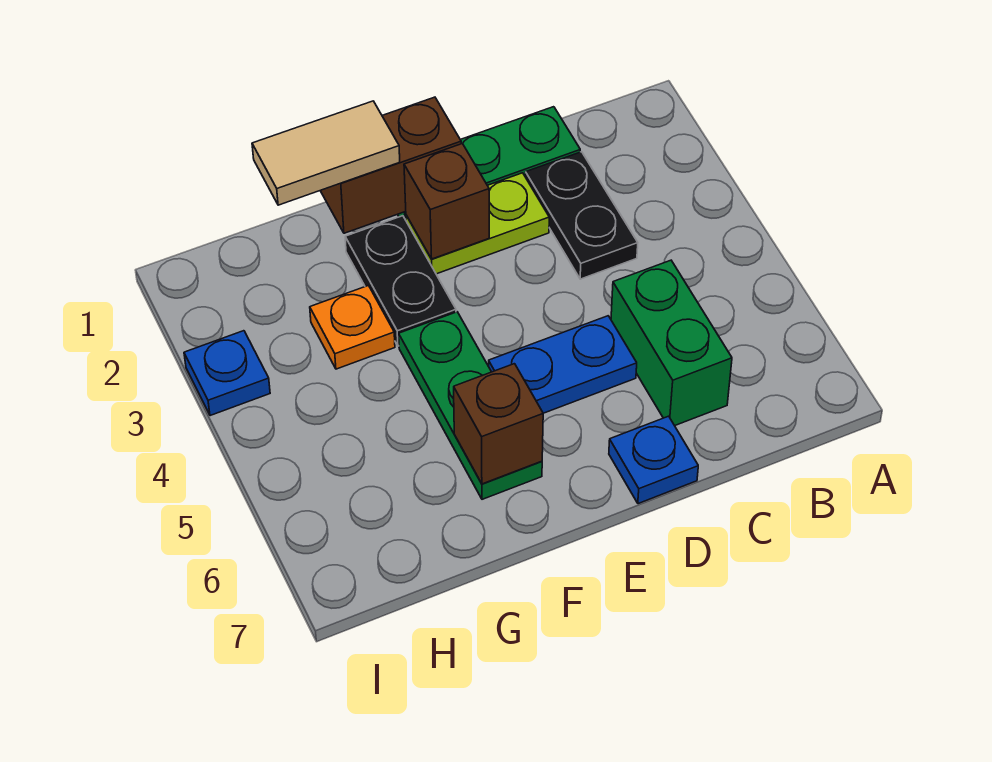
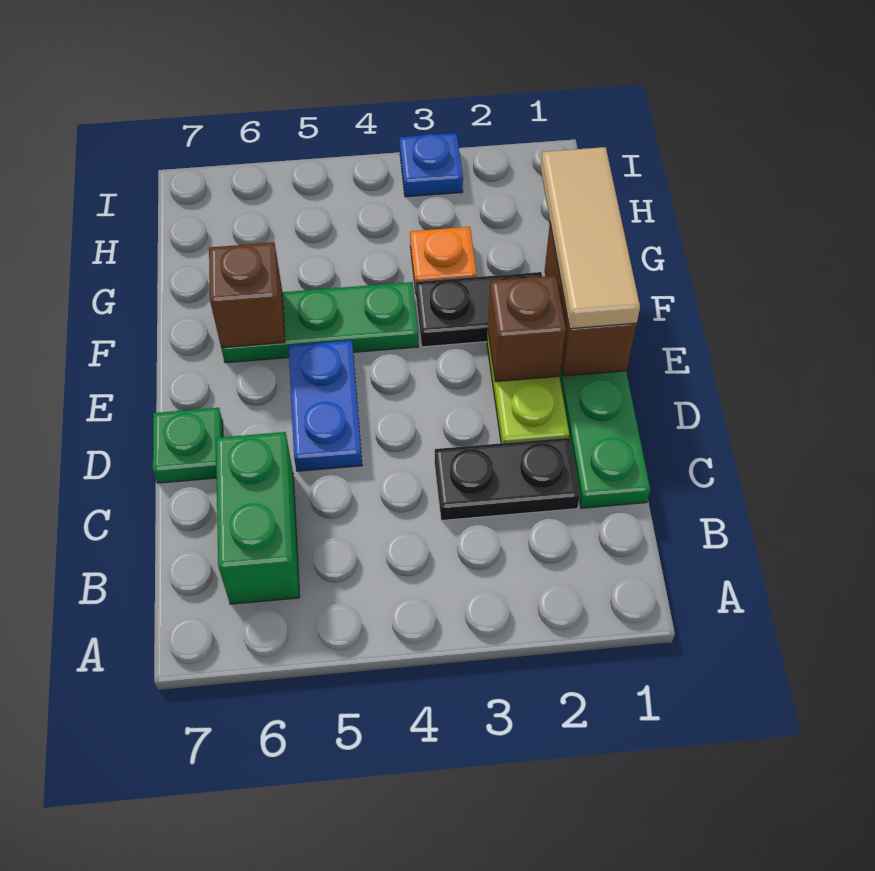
green brick C5:C6 level 1 -> green brick B6:C6 level 1
blue plate D7 level 1 -> green plate D7 level 1
tan tile F1:G1 level 3 -> tan tile E1:G1 level 3

